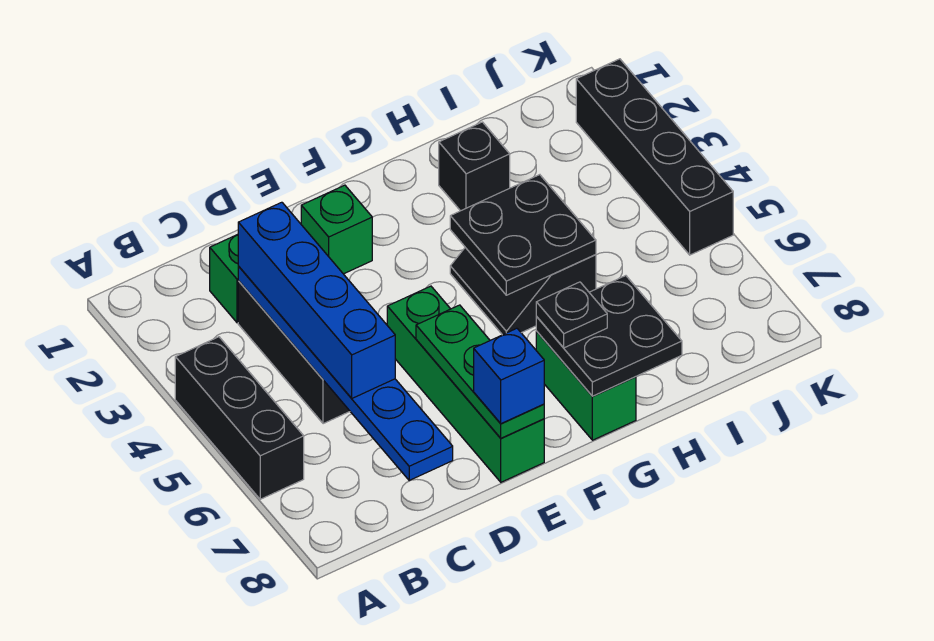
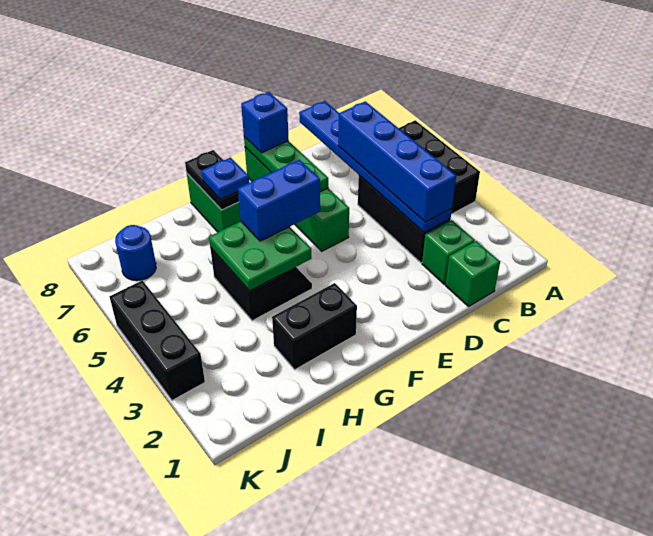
green brick E2 level 1 -> green brick C1 level 1
none -> blue brick F5:G5 level 3
black plate G4:H5 level 2 -> green plate G4:H5 level 2
black plate G7:H8 level 2 -> black plate G7:G8 level 2
black plate G7 level 3 -> blue plate G7 level 3
black brick H2 level 1 -> black brick G2:H2 level 1
none -> blue round brick J7 level 1
black brick K2:K5 level 1 -> black brick K3:K5 level 1

